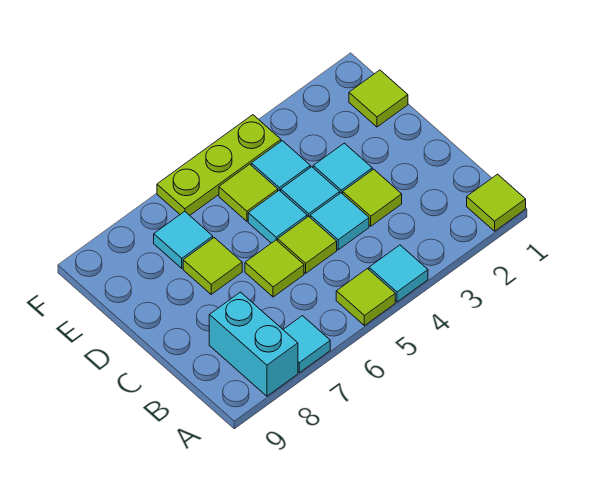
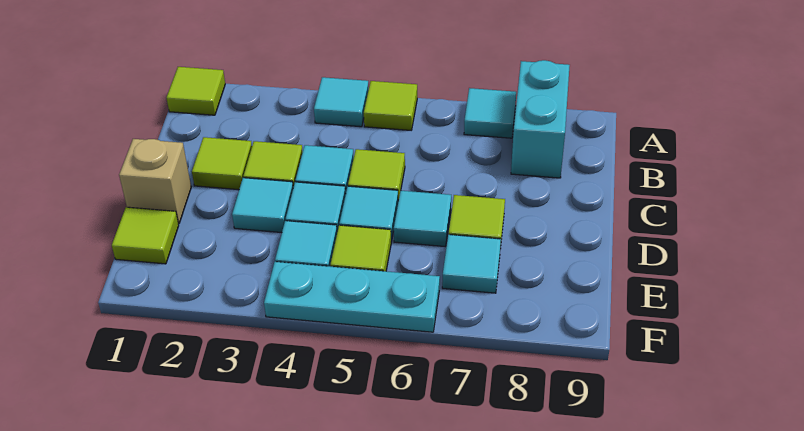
lime tile C6 level 1 -> lime tile C2 level 1
none -> tan brick D1 level 1
none -> cyan tile D6 level 1
lime plate F4:F6 level 1 -> cyan plate F4:F6 level 1

